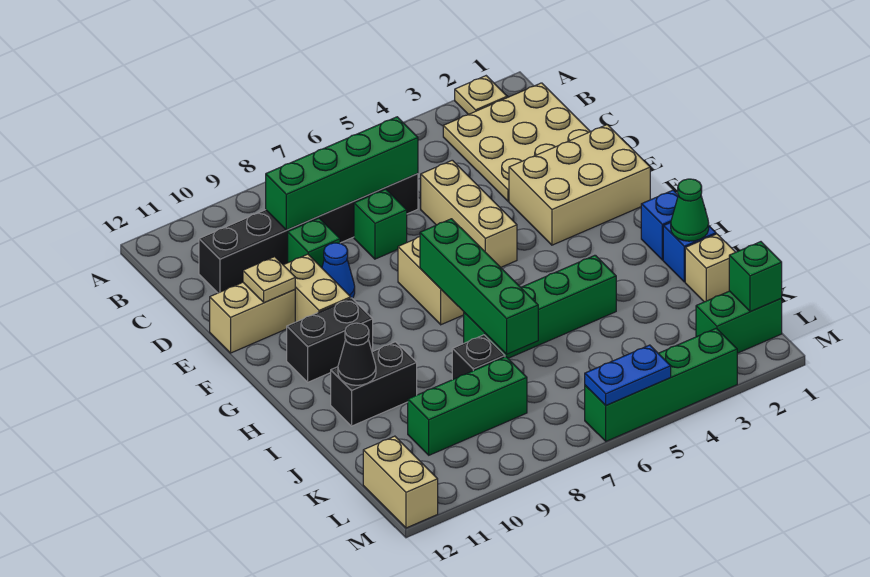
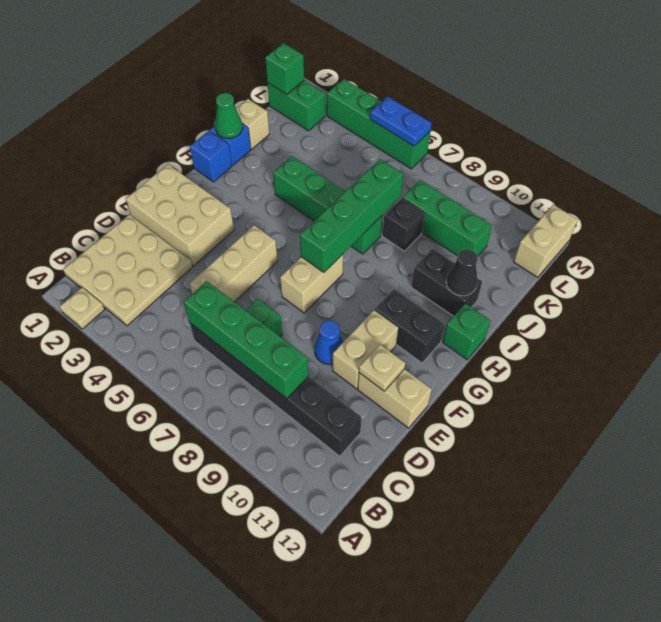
green brick D9 level 1 -> green brick H12 level 1

